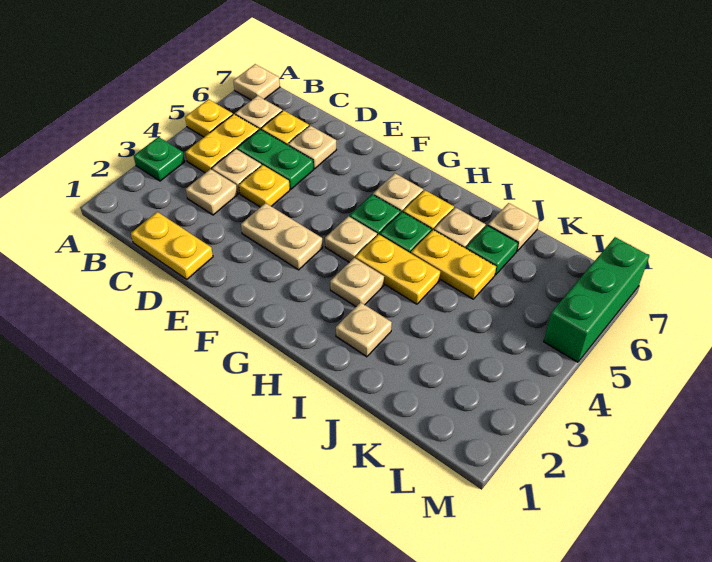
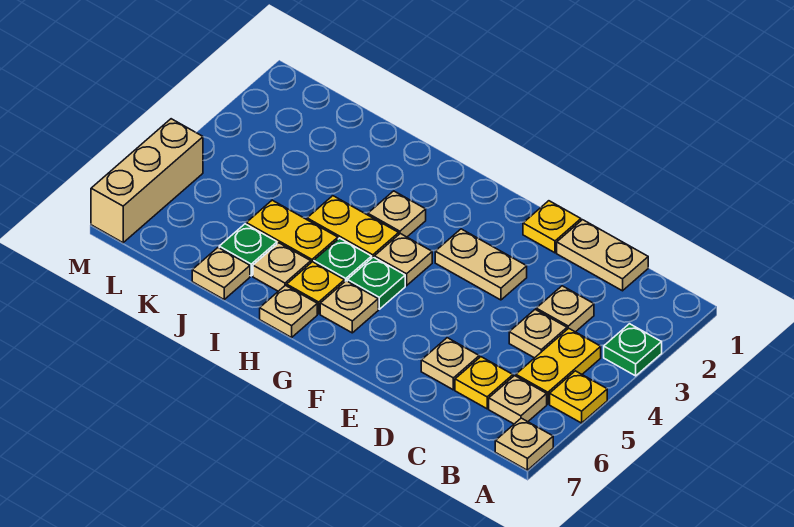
yellow plate C1:D1 level 1 -> tan plate C1:D1 level 1
green plate C5:D5 level 1 -> none
yellow plate D4 level 1 -> yellow plate E1 level 1
tan plate I2 level 1 -> tan plate H7 level 1
green brick M5:M7 level 1 -> tan brick M5:M7 level 1

